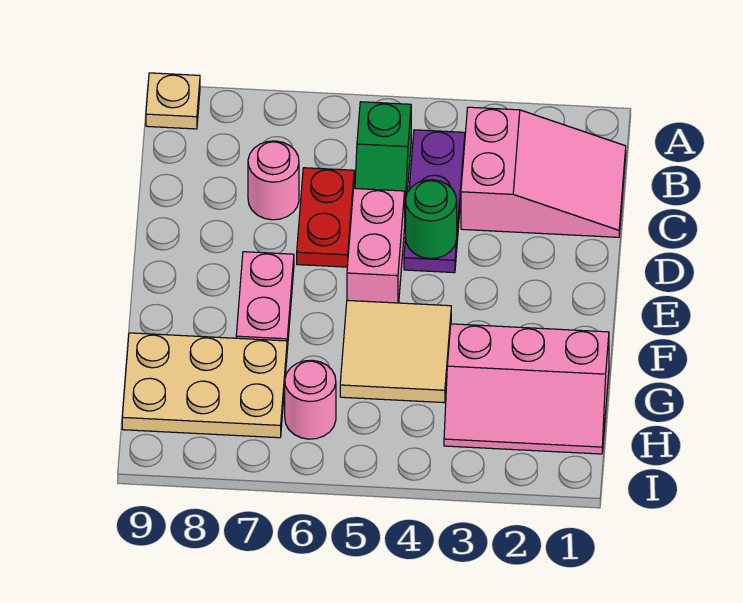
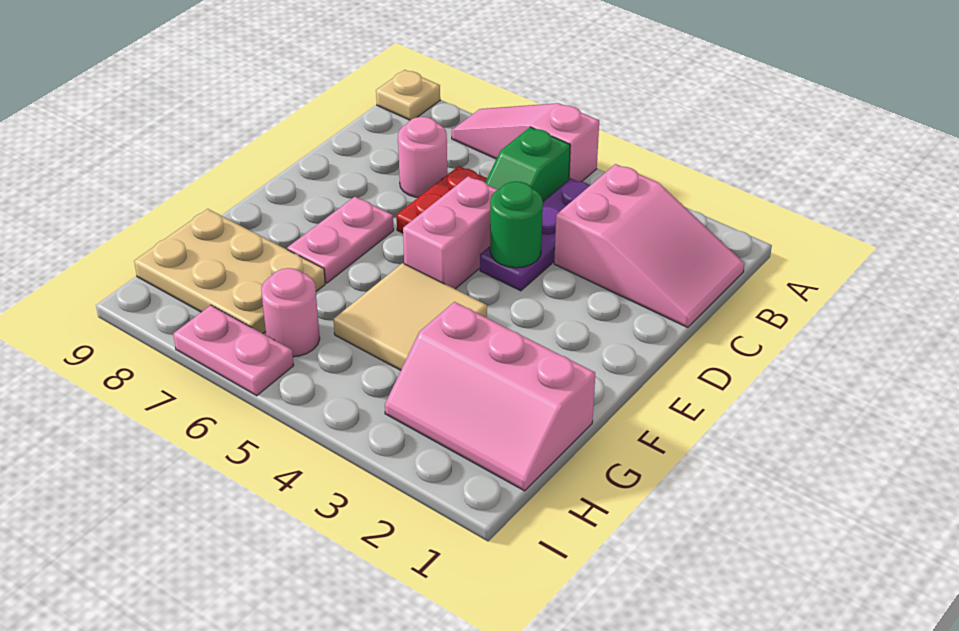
none -> pink slope A5:A7 level 1 top 5
none -> pink plate I6:I7 level 1

